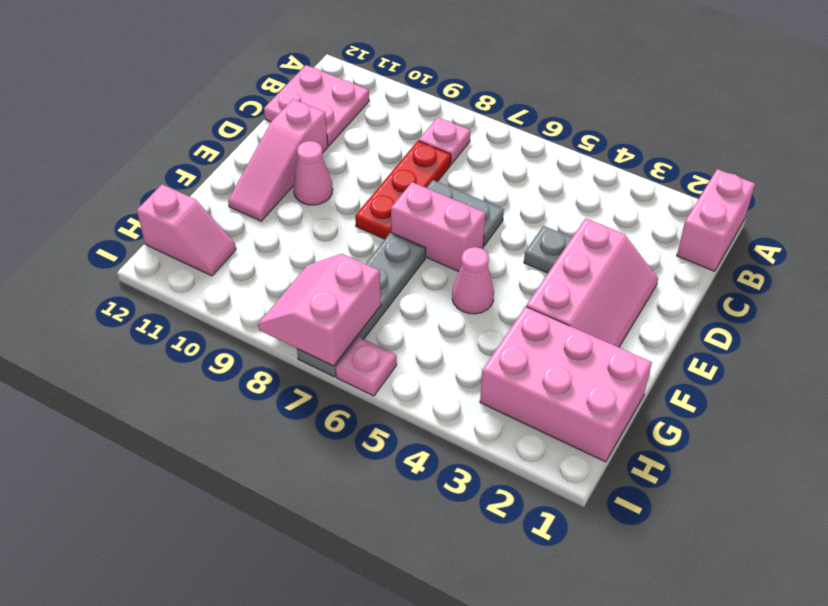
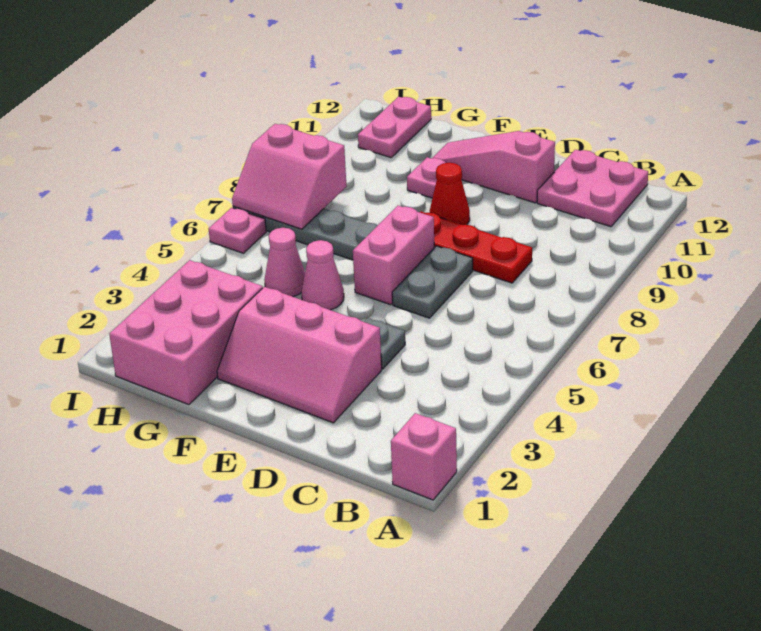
pink brick A1:B1 level 1 -> pink brick A1 level 1
pink plate B8 level 1 -> pink plate F10 level 1
none -> red cone E9 level 1
pink cone E10 level 1 -> pink cone G5 level 1
pink slope H7:I8 level 2 top 7 -> pink slope H7:I8 level 2 top 8
pink slope H11:H12 level 1 top 12 -> pink plate H11:H12 level 1

